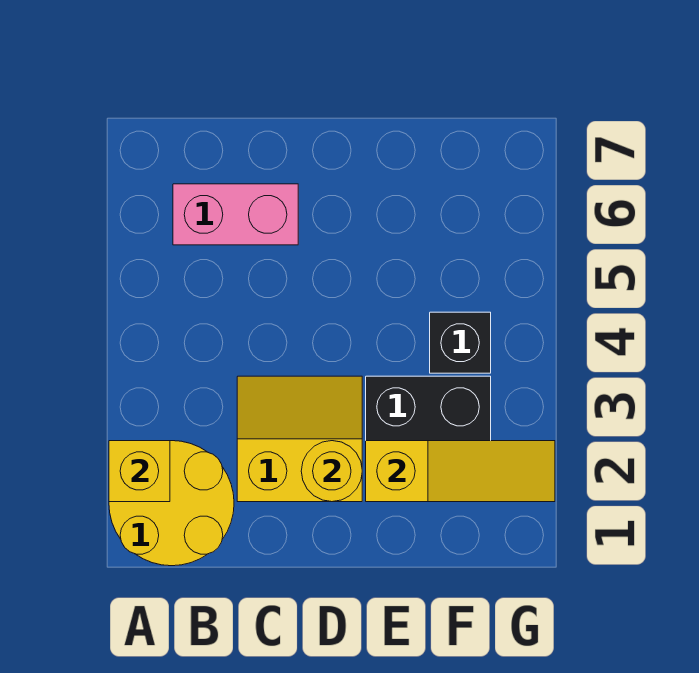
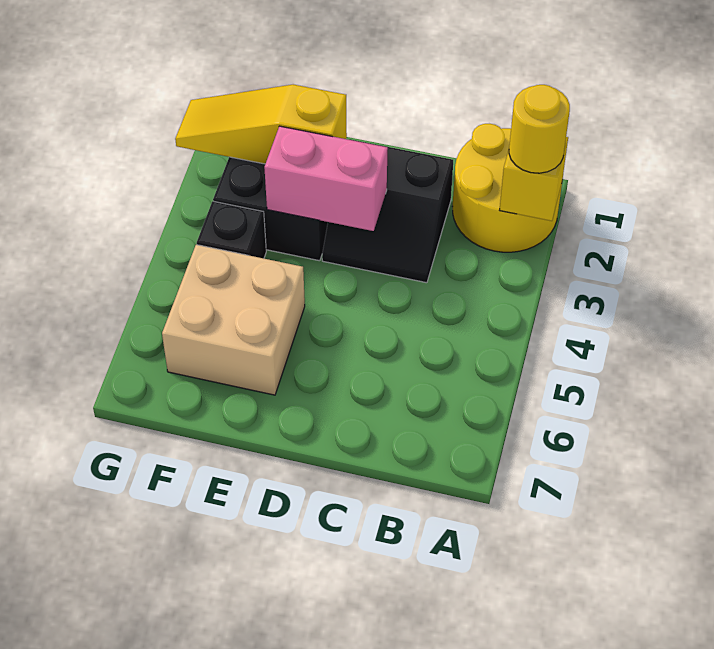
pink brick B6:C6 level 1 -> pink brick D3:E3 level 2
yellow slope C2:D3 level 1 top 2 -> black slope C2:D3 level 1 top 2
yellow round brick D2 level 2 -> yellow round brick A2 level 3
none -> tan brick E5:F6 level 1

